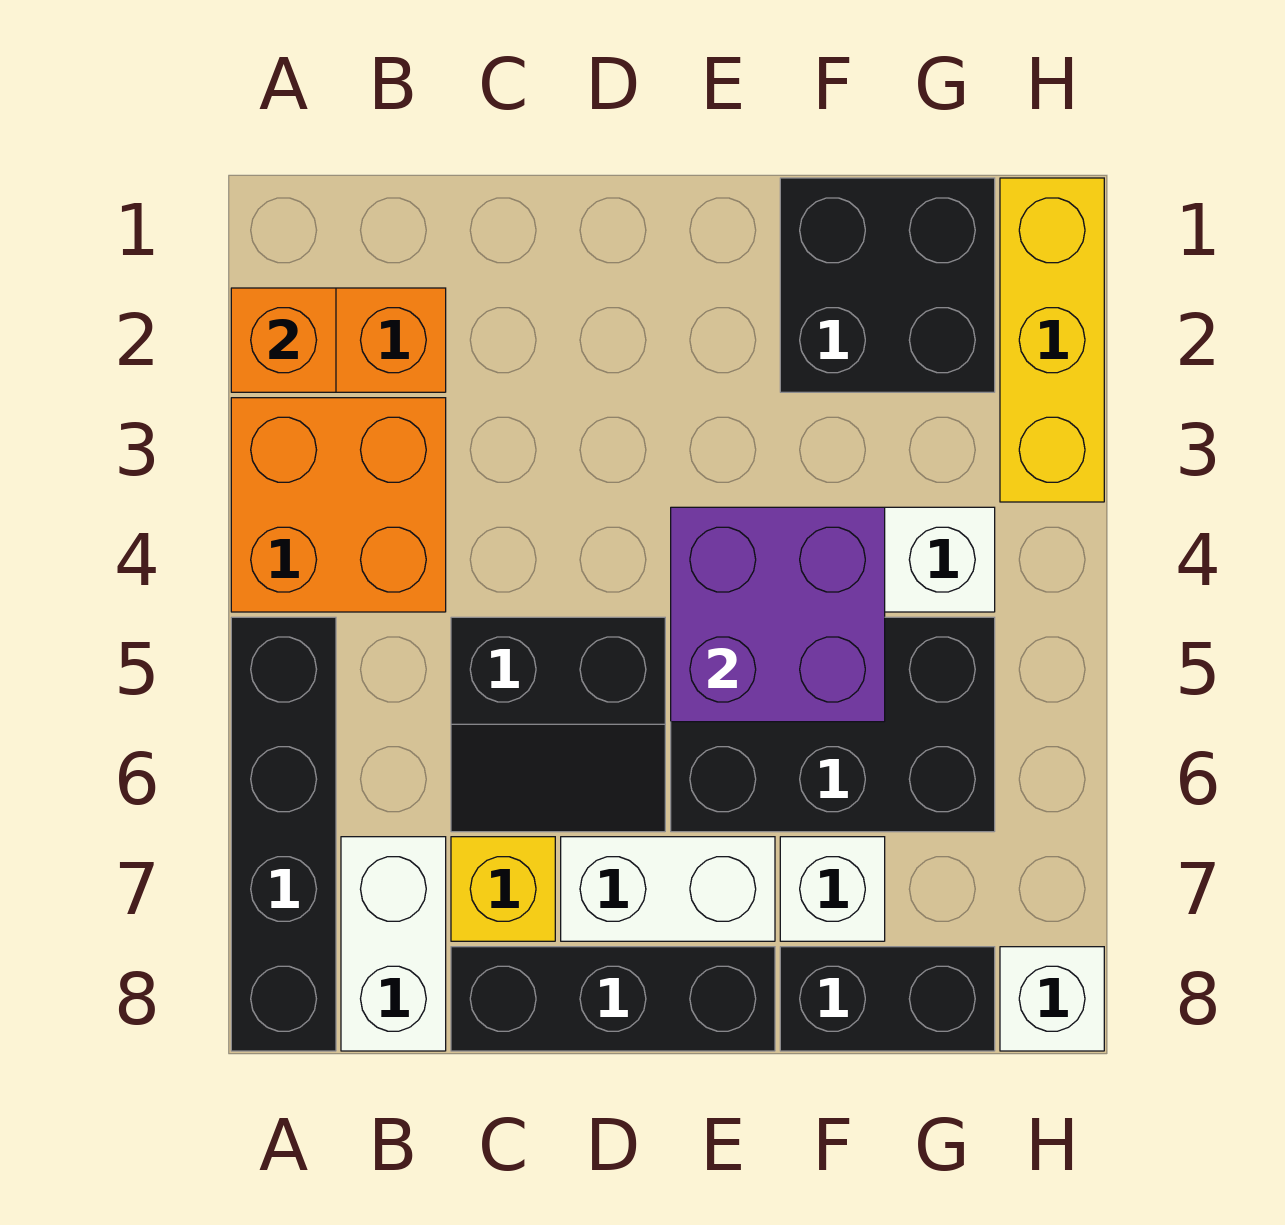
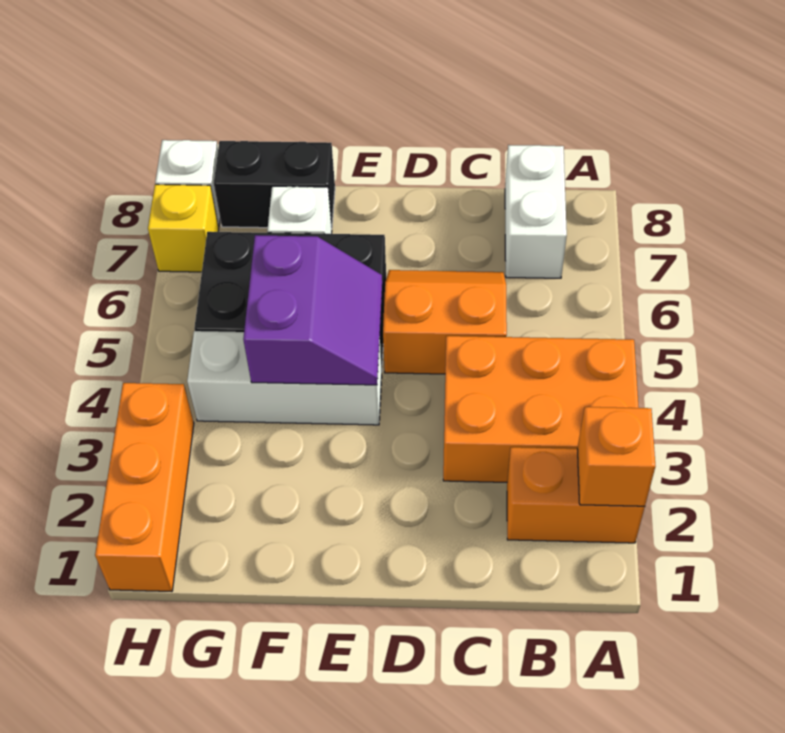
orange brick A3:B4 level 1 -> orange brick A3:C4 level 1
black brick A5:A8 level 1 -> none
black slope C5:D6 level 1 top 5 -> orange slope C5:D6 level 1 top 5
yellow brick C7 level 1 -> yellow brick H7 level 1
black brick C8:E8 level 1 -> none
white brick D7:E7 level 1 -> none
purple brick E4:F5 level 2 -> purple slope E4:F5 level 2 top F
black brick F1:G2 level 1 -> none
yellow brick H1:H3 level 1 -> orange brick H1:H3 level 1

